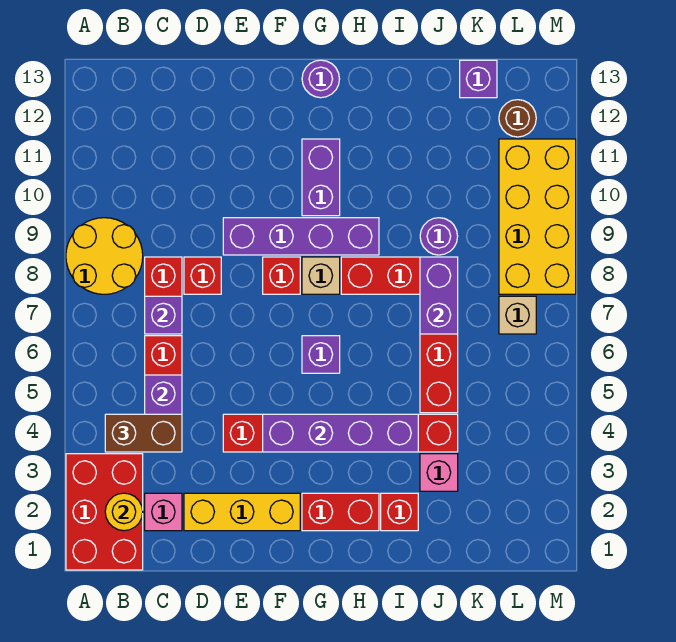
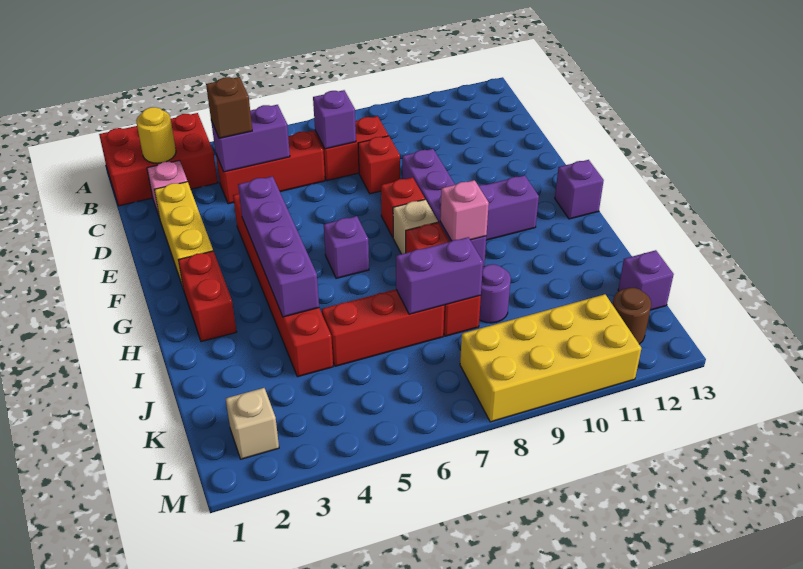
yellow round brick A8:B9 level 1 -> none
brown brick B4:C4 level 3 -> brown brick C4 level 3
purple round brick G13 level 1 -> purple brick G13 level 1
red brick I2 level 1 -> none
pink brick J3 level 1 -> pink brick H9 level 2
tan brick L7 level 1 -> tan brick L2 level 1

